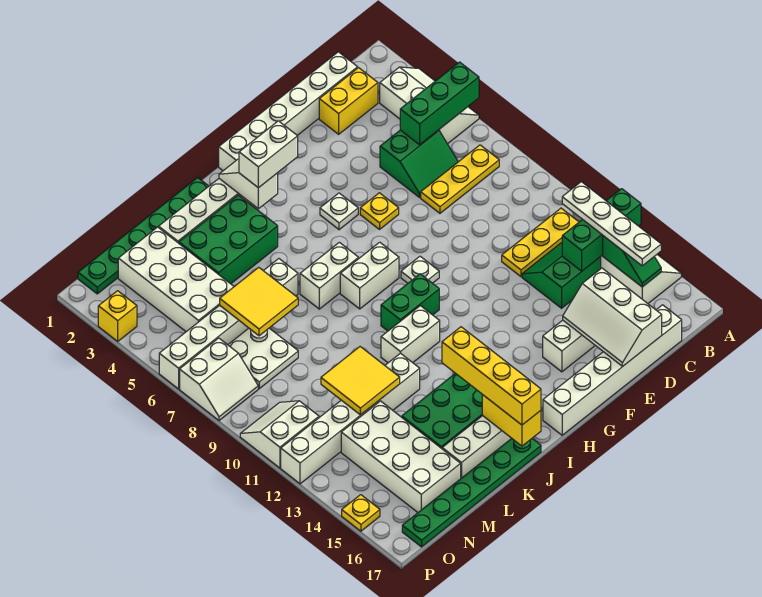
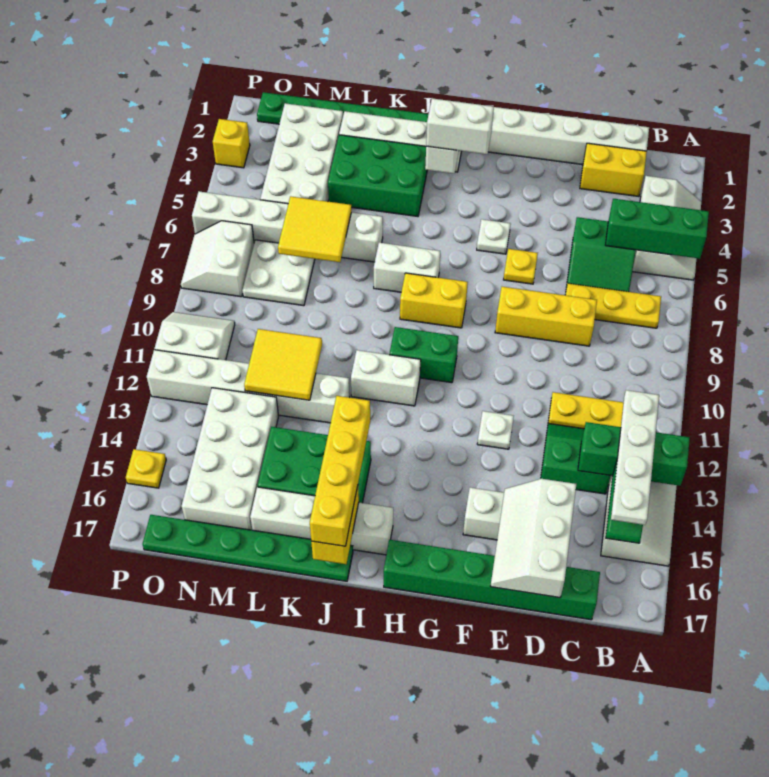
white brick C17:H17 level 1 -> green brick C17:H17 level 1
none -> yellow brick D8:F8 level 1
white plate G9 level 1 -> white plate F12 level 1
white brick H8:I8 level 1 -> yellow brick H8:I8 level 1
white slope O7:P8 level 1 top 7 -> white slope O7:P8 level 1 top O

